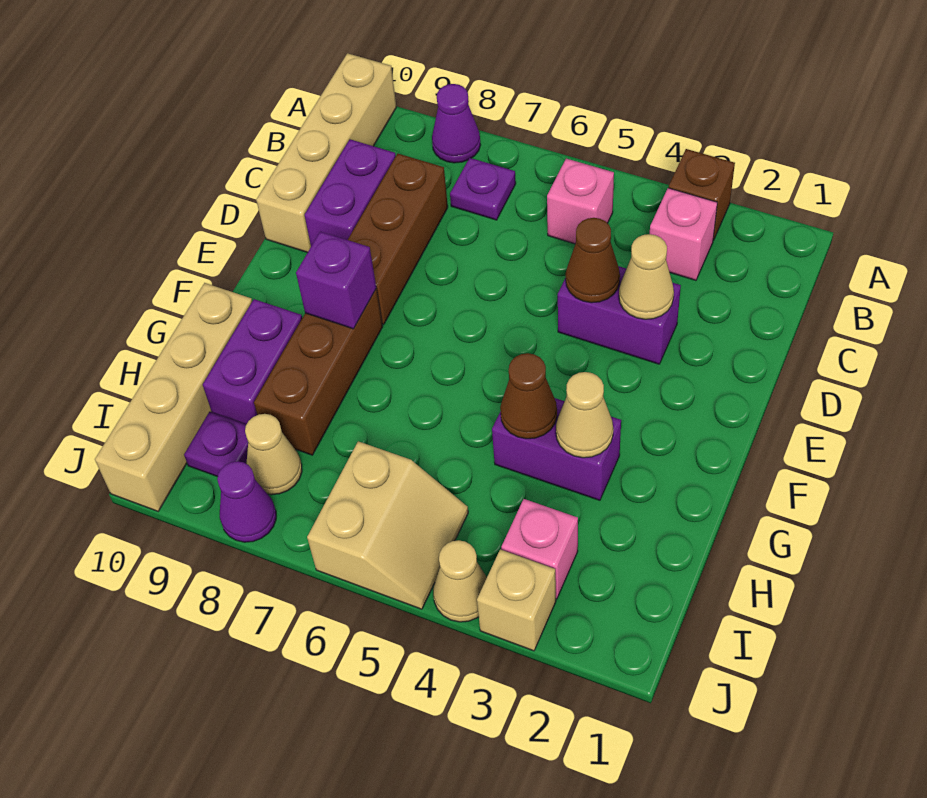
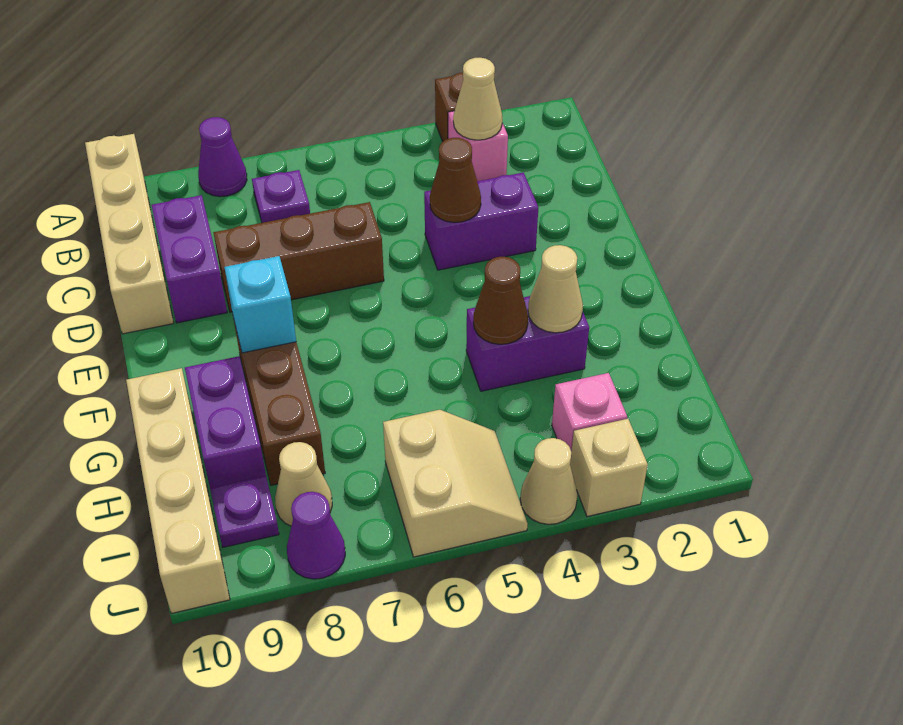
pink brick B5 level 1 -> none
brown brick C8:E8 level 1 -> brown brick D6:D8 level 1
tan cone D3 level 2 -> tan cone B3 level 2
purple brick F8 level 2 -> cyan brick F8 level 2

